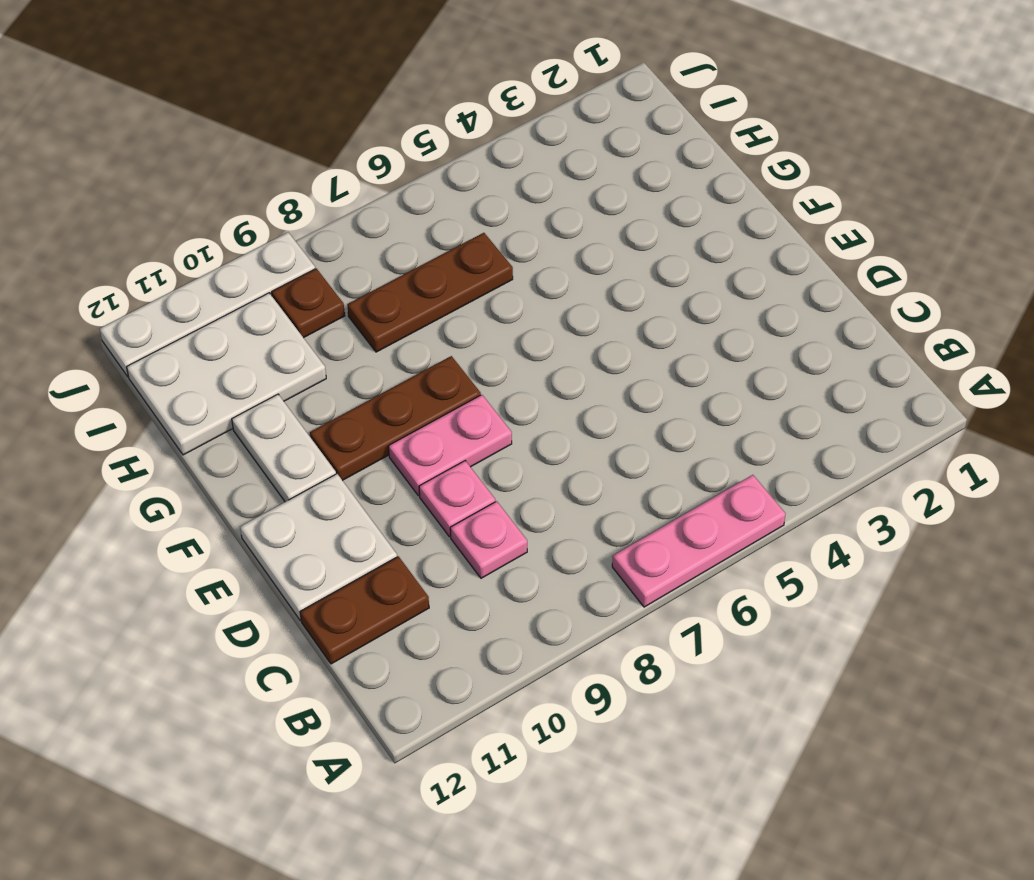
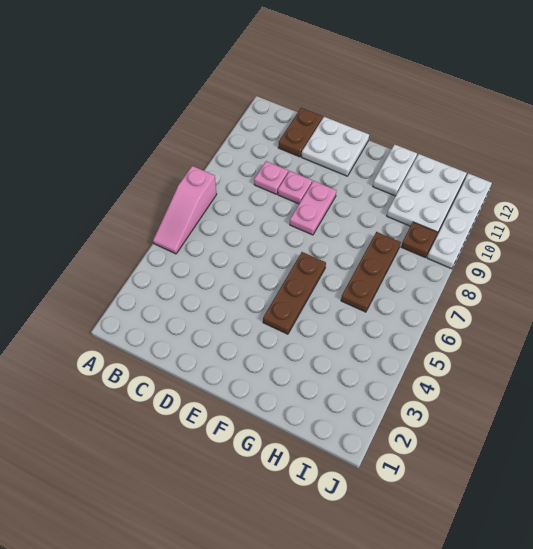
pink plate A5:A7 level 1 -> pink slope A5:A7 level 1 top 7
brown plate F8:F10 level 1 -> brown plate F4:F6 level 1
white plate F11:G11 level 1 -> white plate G11:G12 level 1

